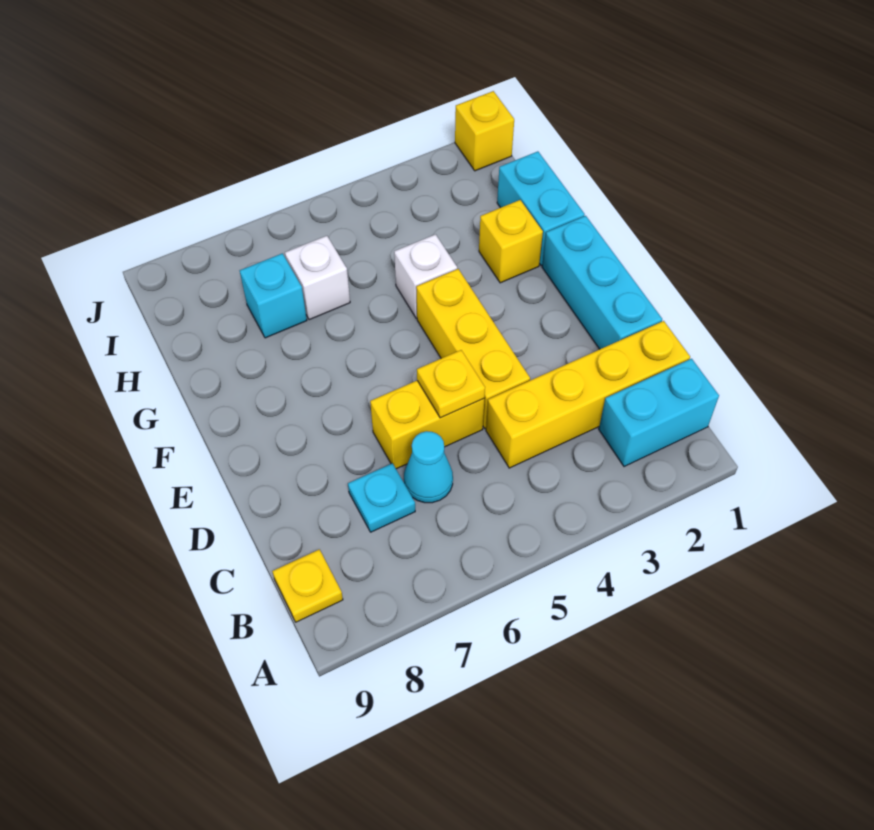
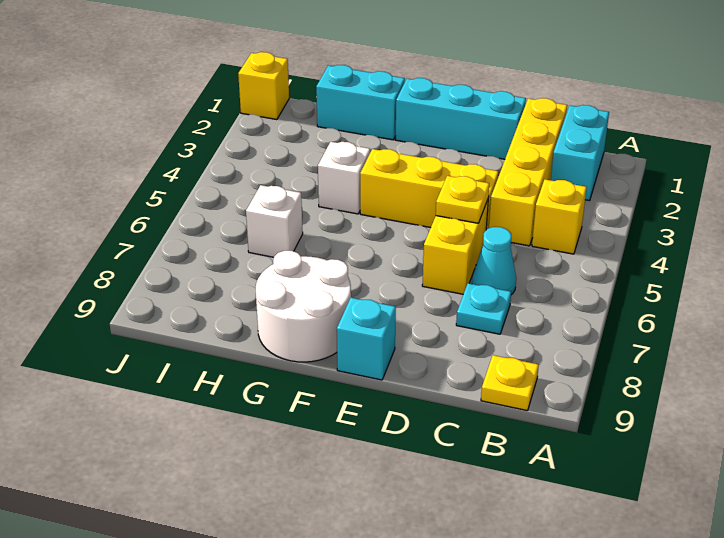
none -> white round brick F8:G9 level 1
yellow brick G2 level 1 -> yellow brick B4 level 1
cyan brick H7 level 1 -> cyan brick E9 level 1

